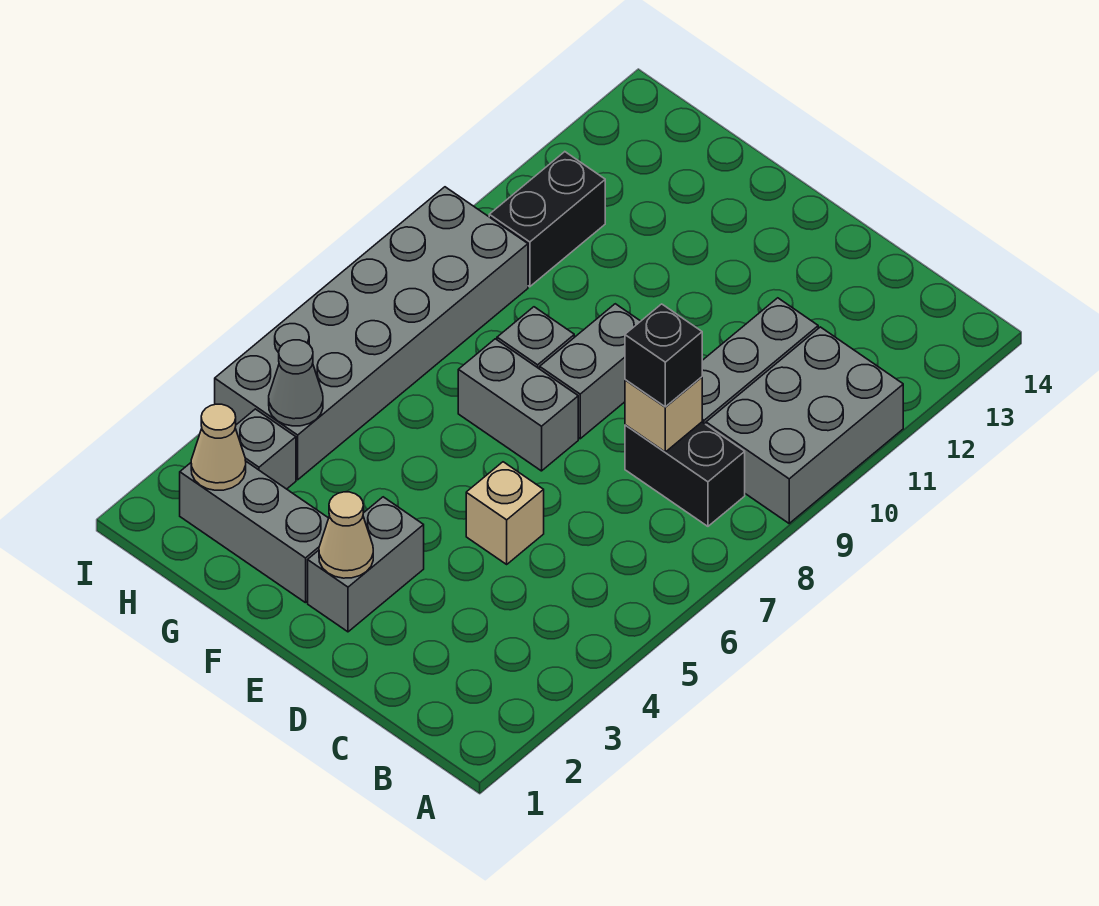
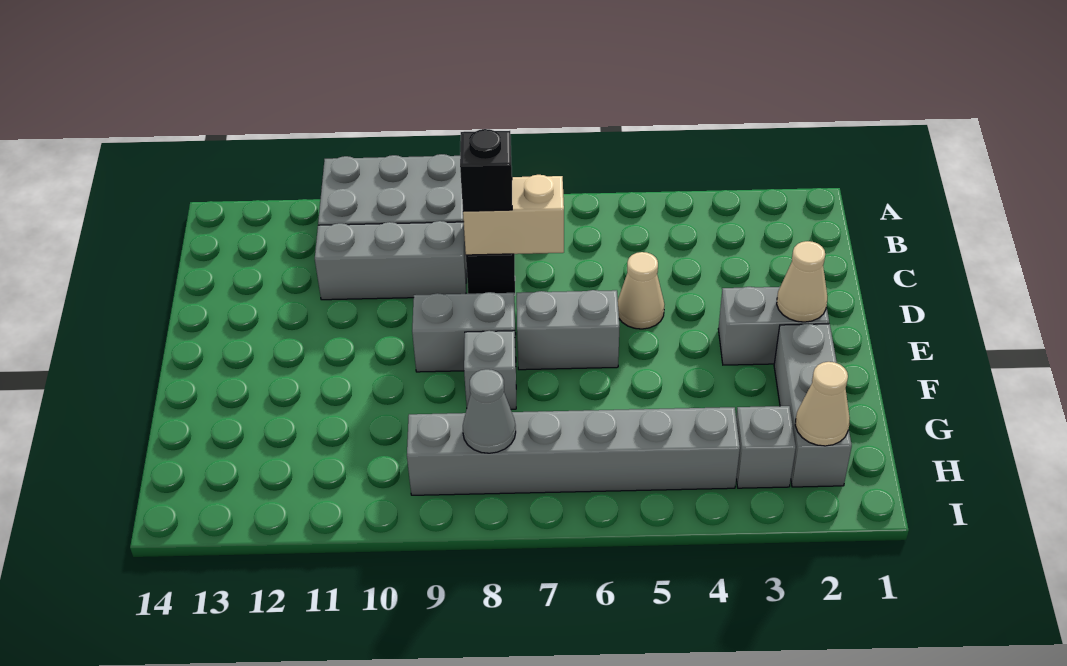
tan brick C8 level 2 -> tan brick C7:C8 level 2
tan brick D5 level 1 -> tan cone D5 level 1
grey brick E7:F7 level 1 -> grey brick E6:E7 level 1
grey brick H4:I9 level 1 -> grey brick H4:H9 level 1
grey cone H4 level 2 -> grey cone H8 level 2
black brick H10:H11 level 1 -> none

